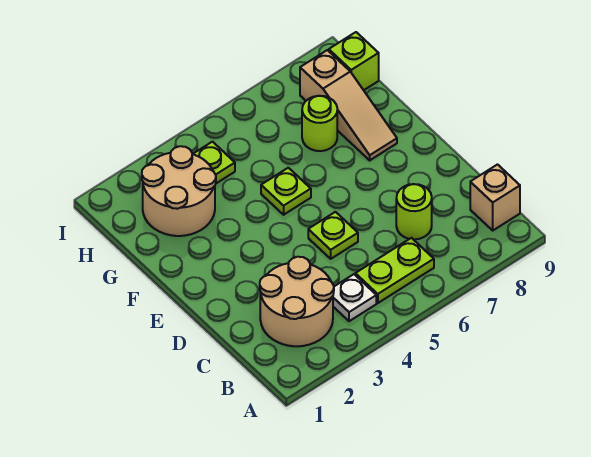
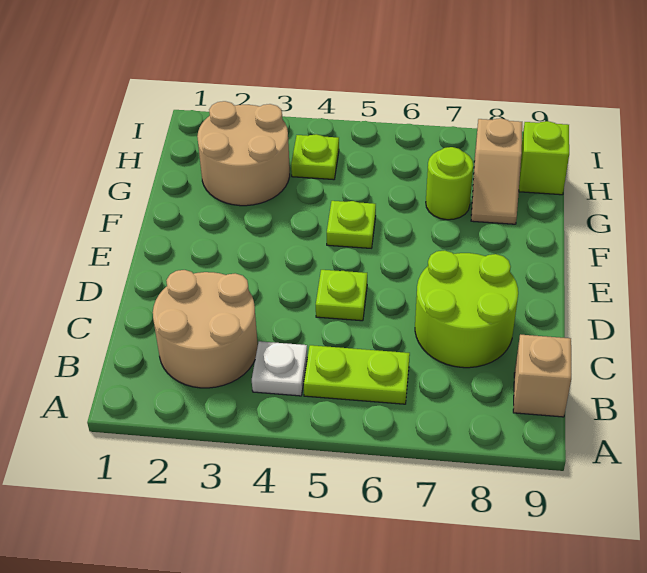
lime round brick C7 level 1 -> lime round brick C7:D8 level 1
tan slope F8:H8 level 1 top H -> tan slope G8:H8 level 1 top H

